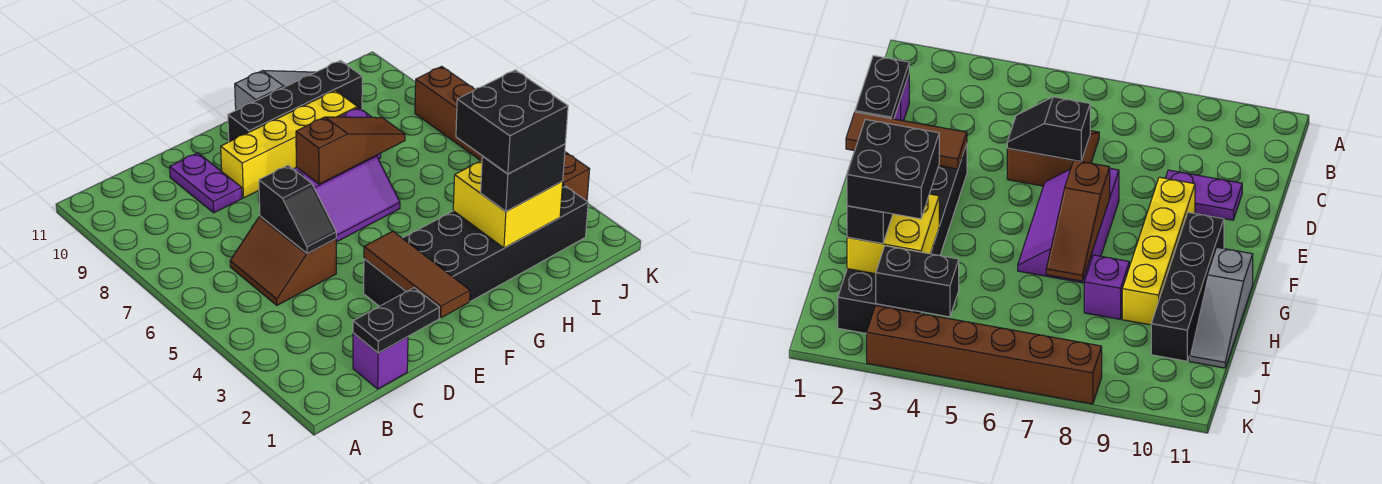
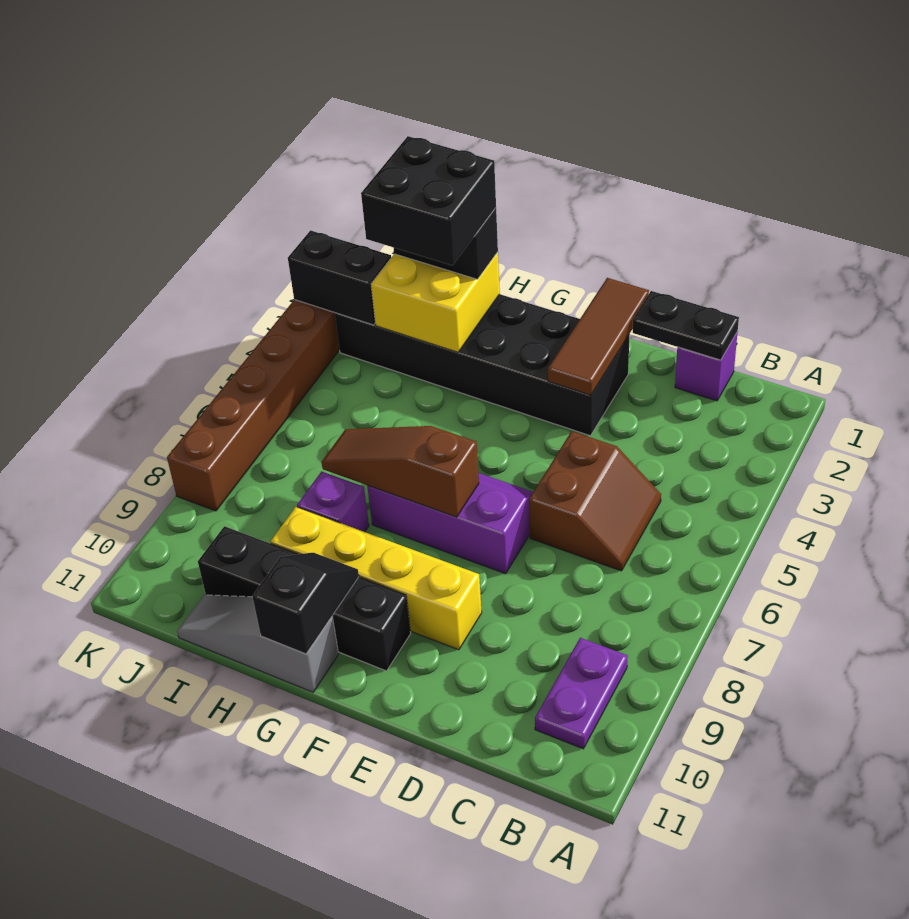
black slope D5:D6 level 2 top 6 -> black slope G10:G11 level 2 top 11
purple plate D9:D10 level 1 -> purple plate B9:B10 level 1
black brick J3:J4 level 2 -> black brick J3:K3 level 2

